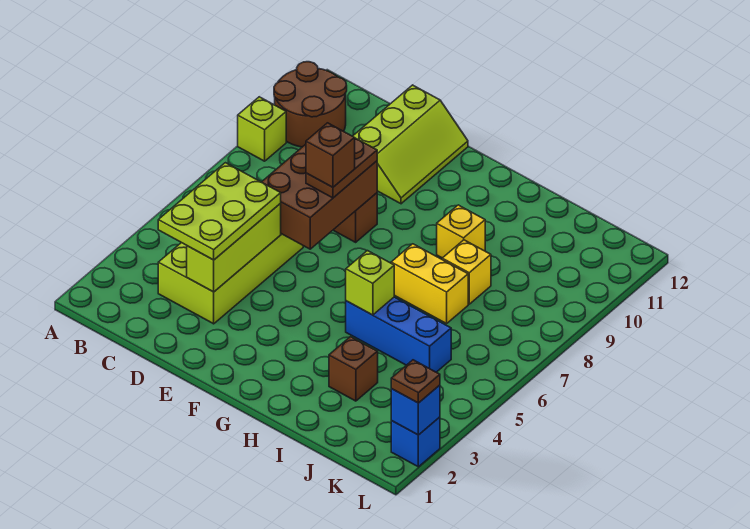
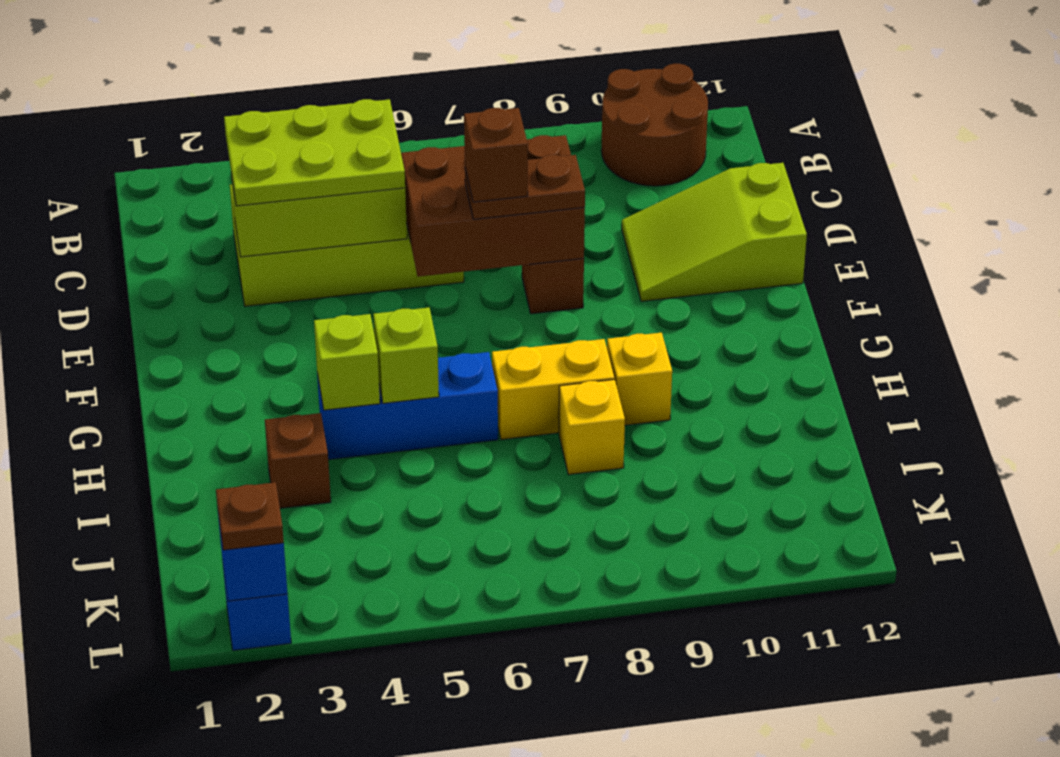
lime brick A9 level 1 -> lime brick H4 level 2
lime slope D10:E12 level 1 top D -> lime slope D10:E12 level 1 top 12
blue brick H5:J5 level 1 -> blue brick H4:H6 level 1
yellow brick H7:I7 level 1 -> yellow brick H7:H8 level 1

